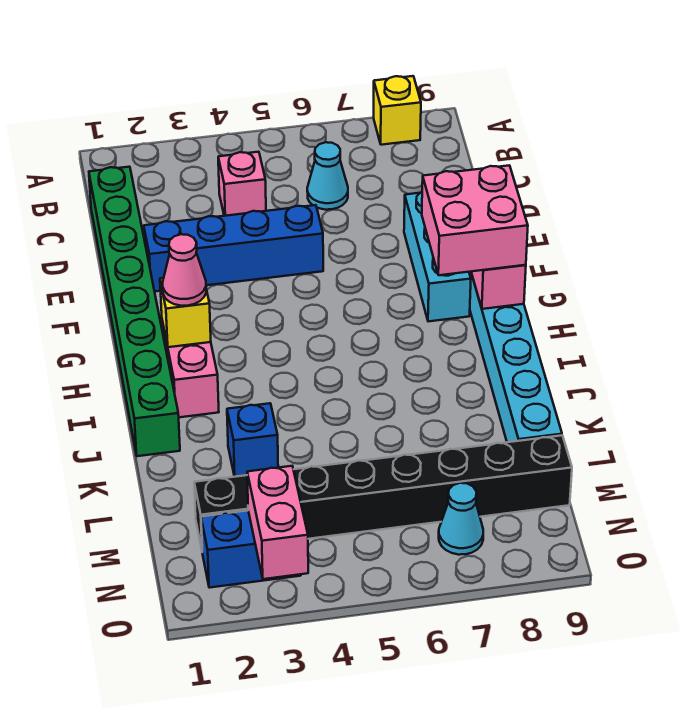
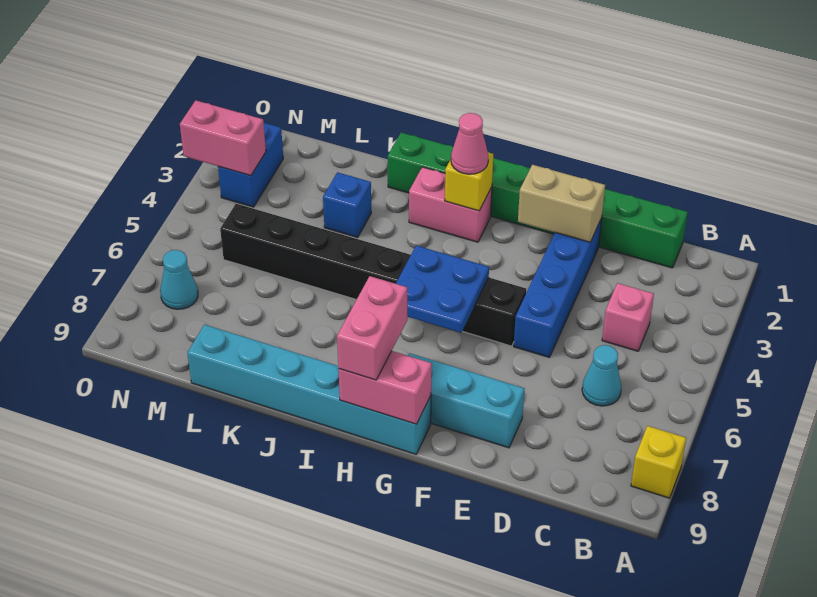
none -> tan brick E2:F2 level 2
none -> blue plate G5:H6 level 2
pink brick G8:H9 level 3 -> pink brick H8:H9 level 3
black brick M2:M9 level 1 -> black brick F5:M5 level 1

